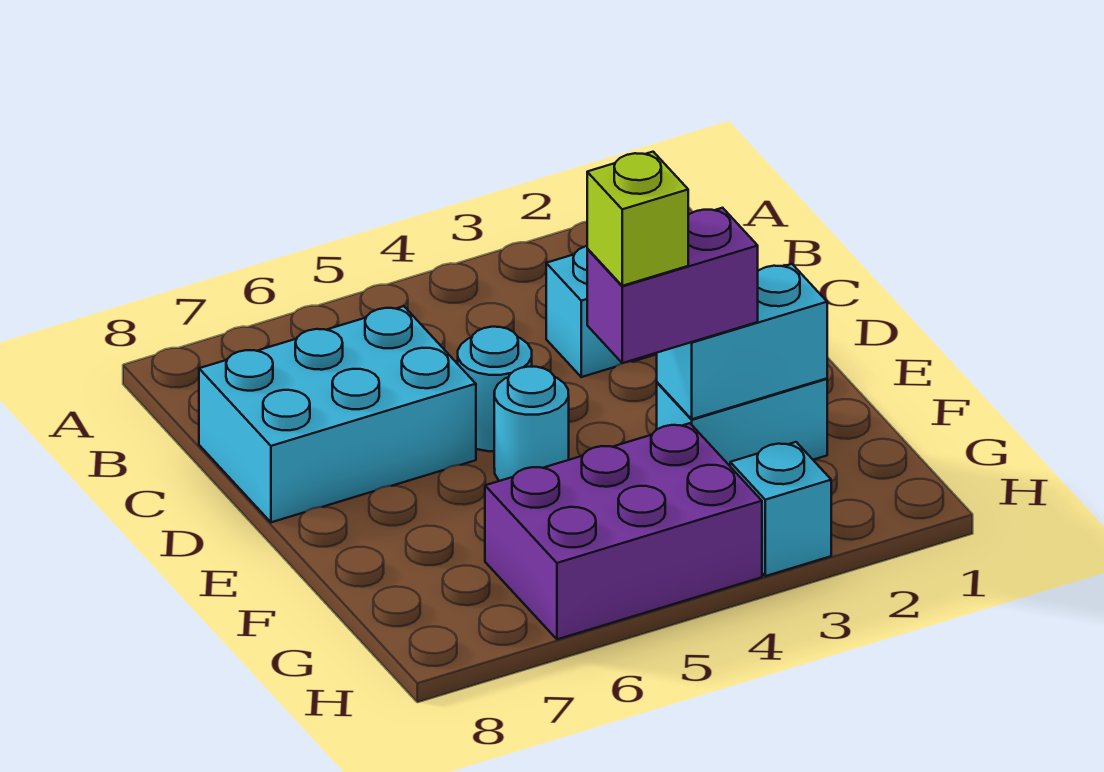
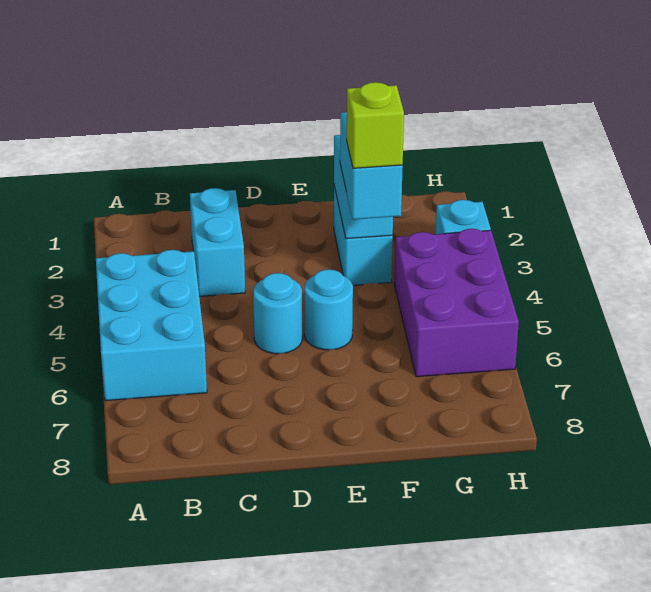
cyan brick C6:D8 level 1 -> cyan brick A4:B6 level 1
purple brick F3:F4 level 3 -> cyan brick F3:F4 level 3

